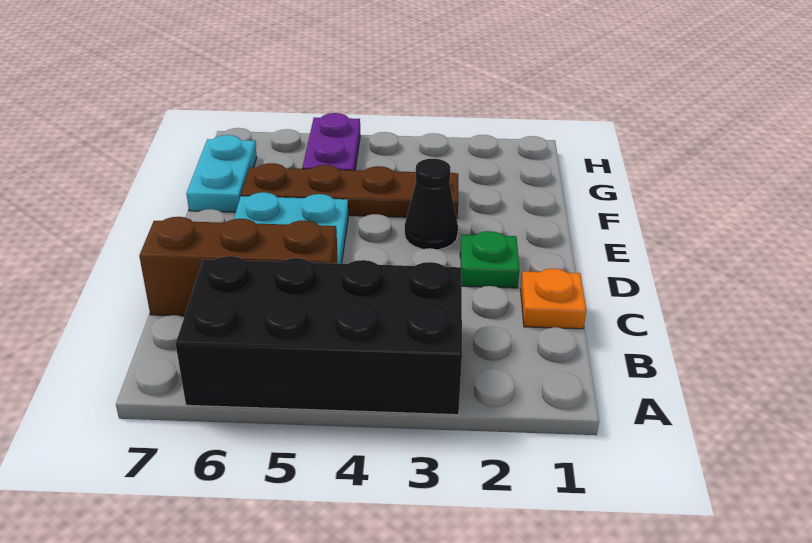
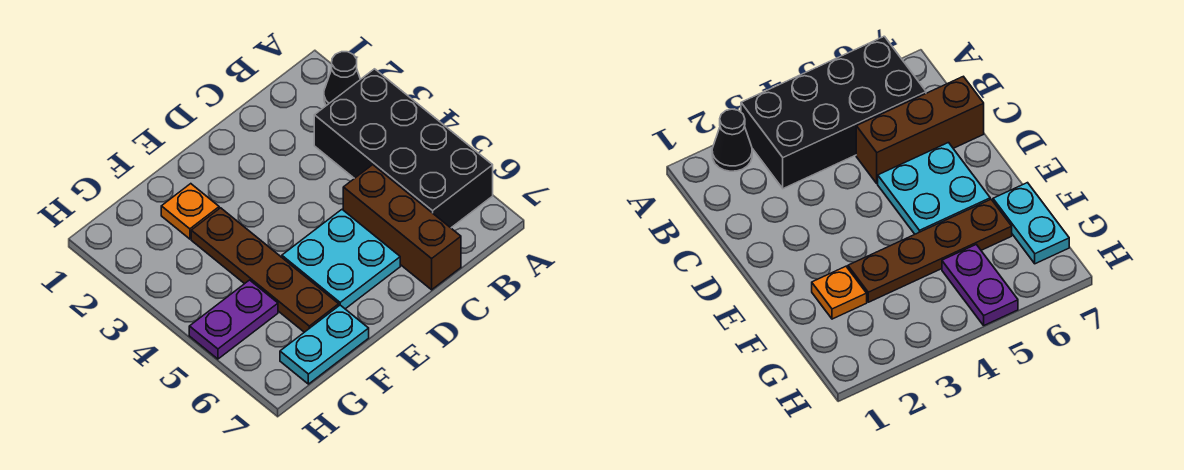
orange plate C1 level 1 -> orange plate F2 level 1
green plate D2 level 1 -> none
black cone E3 level 1 -> black cone A2 level 1

